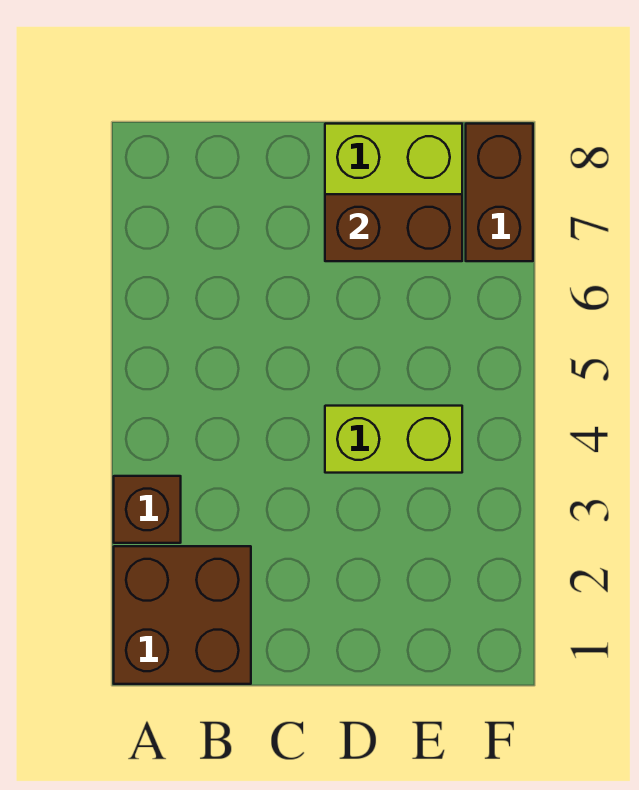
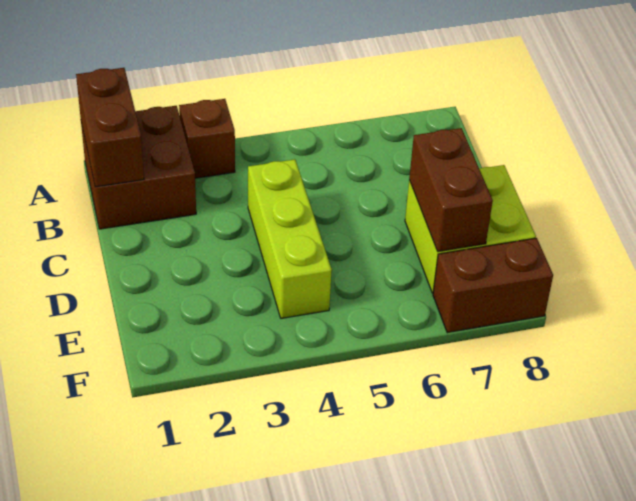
none -> brown brick A1:B1 level 2
lime brick D4:E4 level 1 -> lime brick C4:E4 level 1

